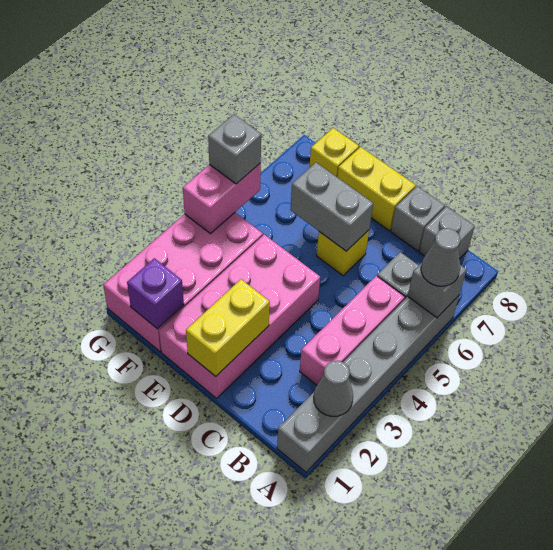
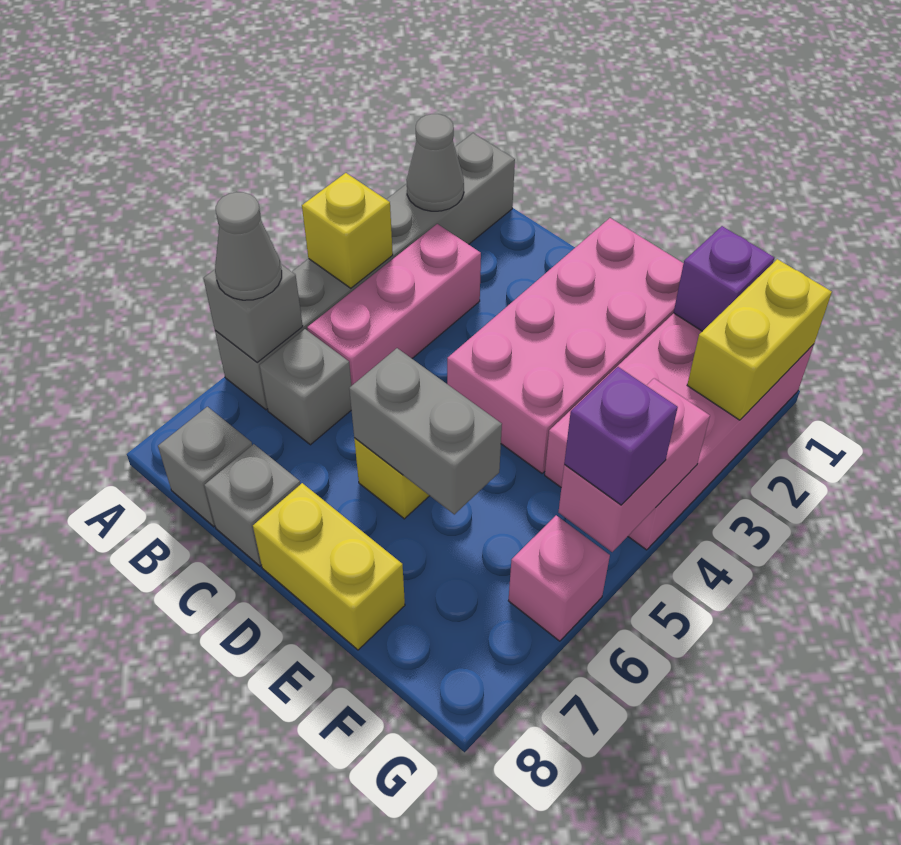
yellow brick D1:D2 level 2 -> yellow brick G1:G2 level 2
yellow brick F8 level 1 -> yellow brick A4 level 2
grey brick G5 level 3 -> purple brick G5 level 3
none -> pink brick G6 level 1

